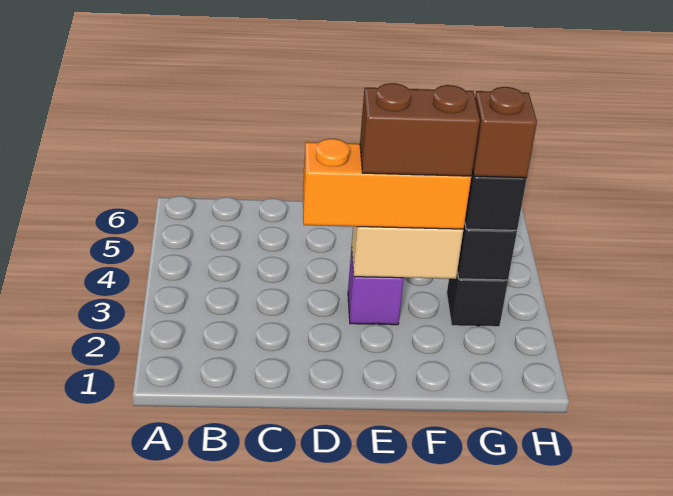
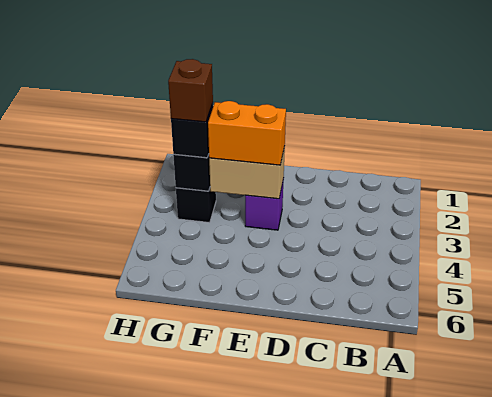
orange brick D3:F3 level 3 -> orange brick E3:F3 level 3
brown brick E3:F3 level 4 -> none

